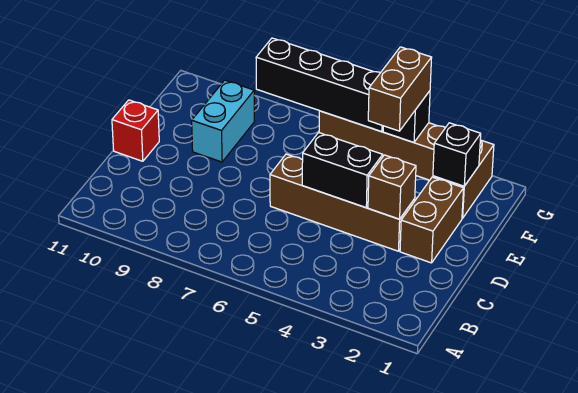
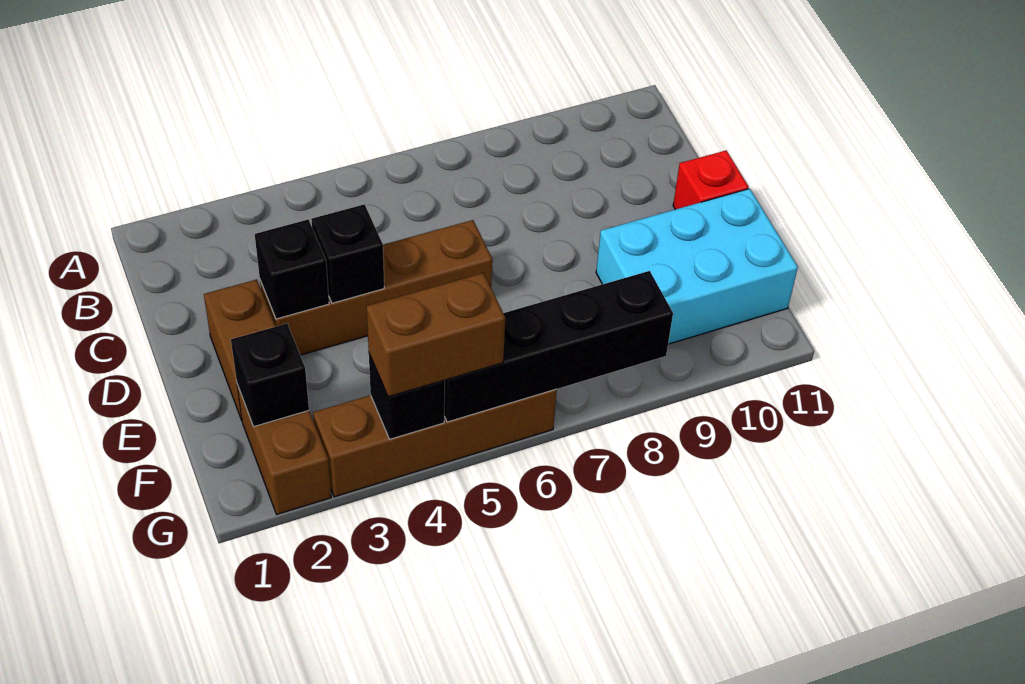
brown brick D3 level 2 -> black brick D3 level 2
black brick D4:D5 level 2 -> black brick D4 level 2
cyan brick E9:F9 level 1 -> cyan brick E9:F11 level 1
brown brick F4:G4 level 3 -> brown brick G4:G5 level 3

